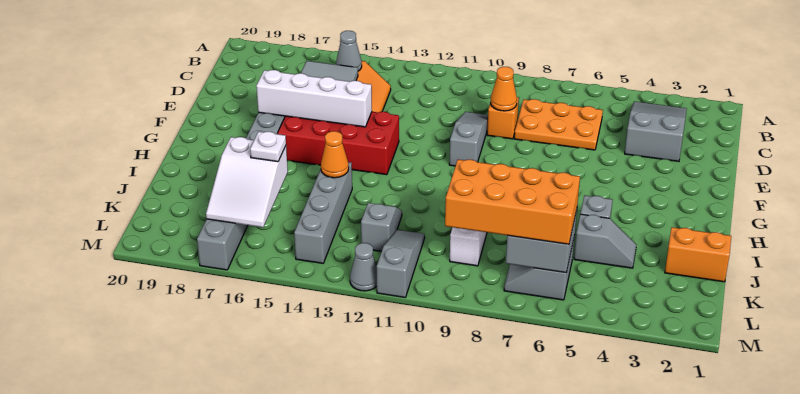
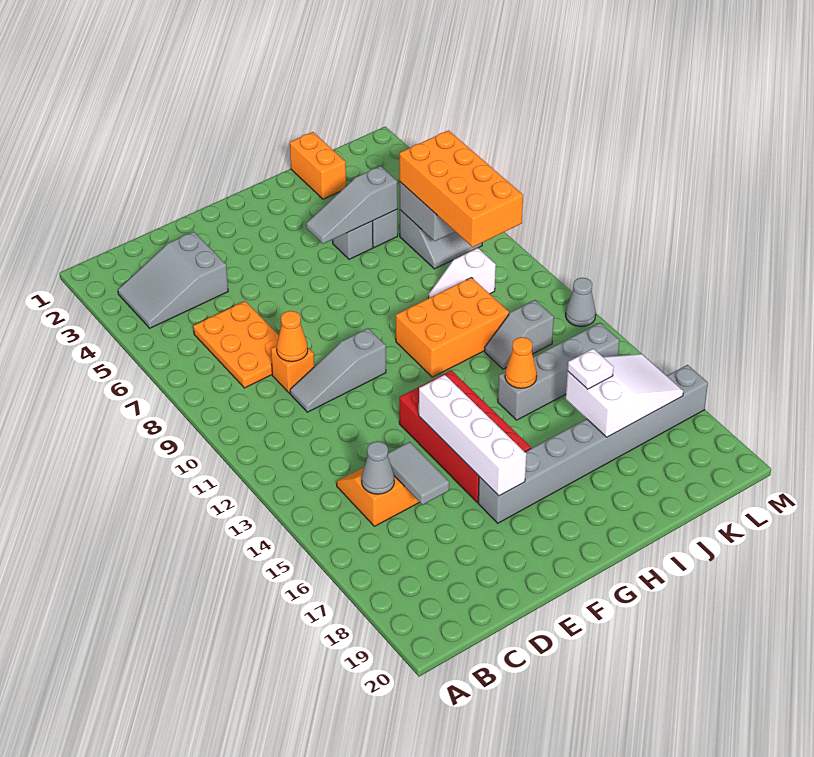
none -> orange brick H10:J11 level 1
grey slope K11:M11 level 1 top M -> grey slope H5:J5 level 2 top J

